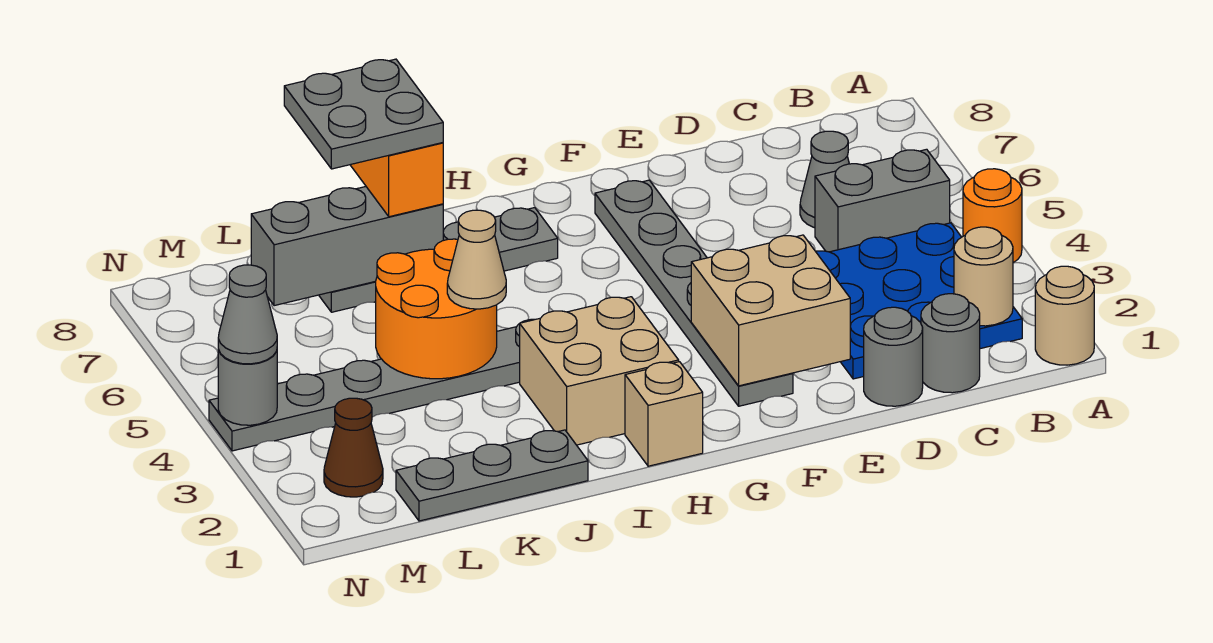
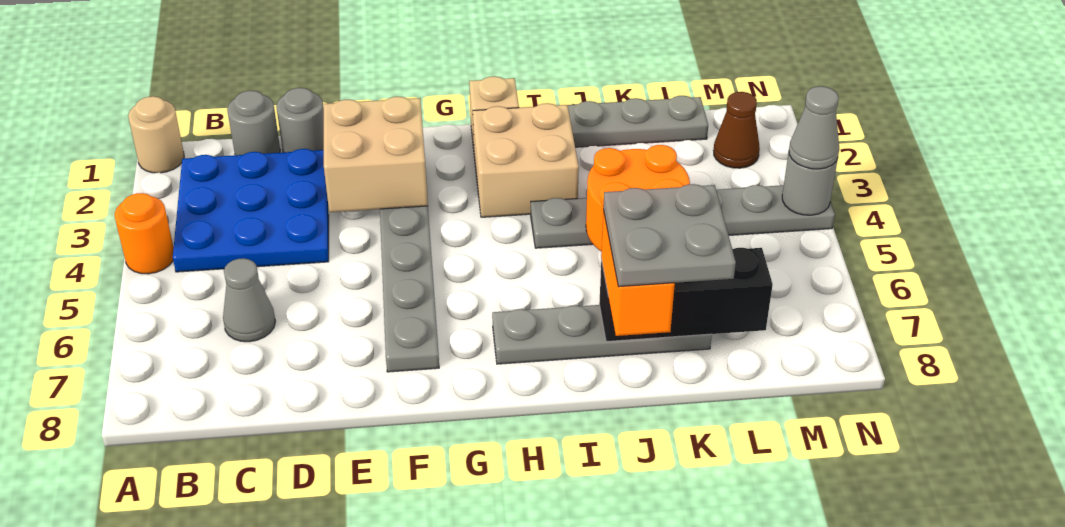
tan round brick B2 level 2 -> none
grey brick B5:C5 level 1 -> none
tan cone J4 level 3 -> none
grey brick J7:L7 level 2 -> black brick J7:L7 level 2

